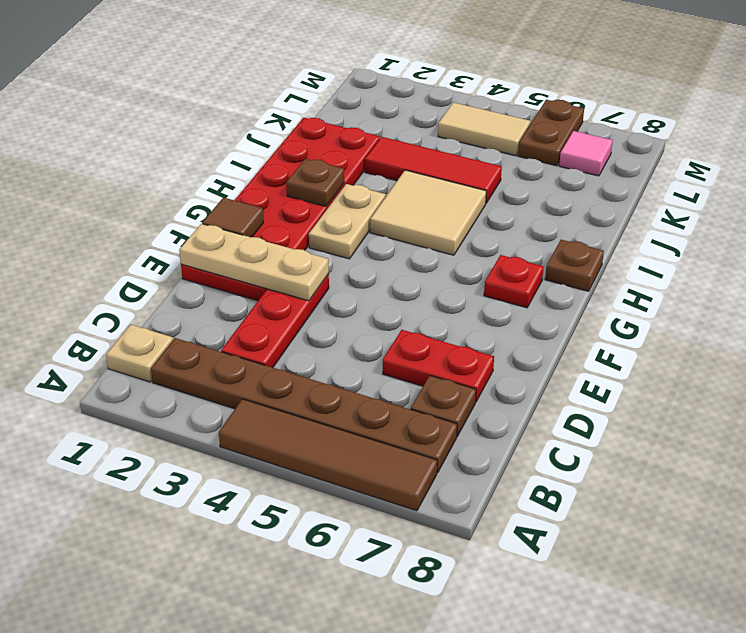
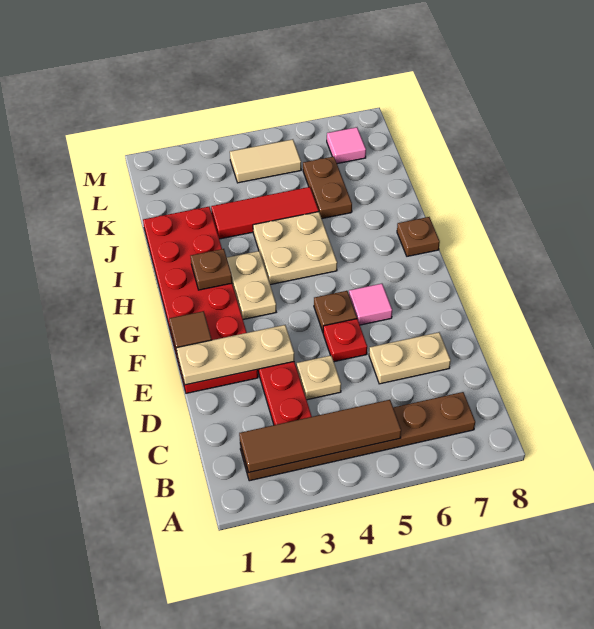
brown tile A4:A7 level 1 -> brown tile B2:B5 level 2
tan plate B1 level 1 -> tan plate D4 level 1
brown plate C7 level 1 -> brown plate F5 level 1
red plate D6:D7 level 1 -> tan plate D6:D7 level 1
none -> pink tile F6 level 1
red plate G7 level 1 -> red plate E5 level 1
tan tile H4:I5 level 1 -> tan plate H4:I5 level 1
brown plate L6:M6 level 1 -> brown plate J6:K6 level 1

